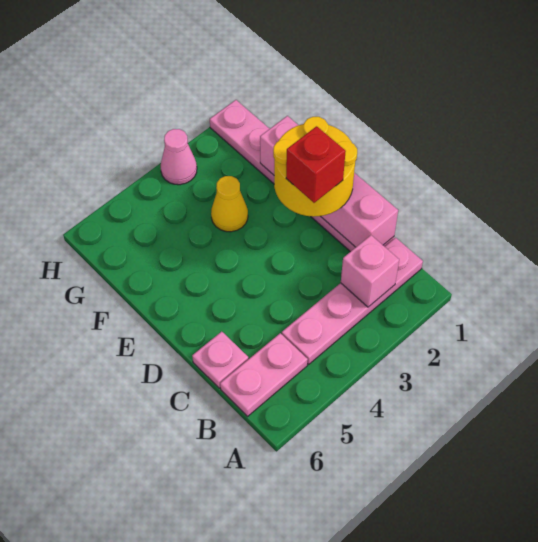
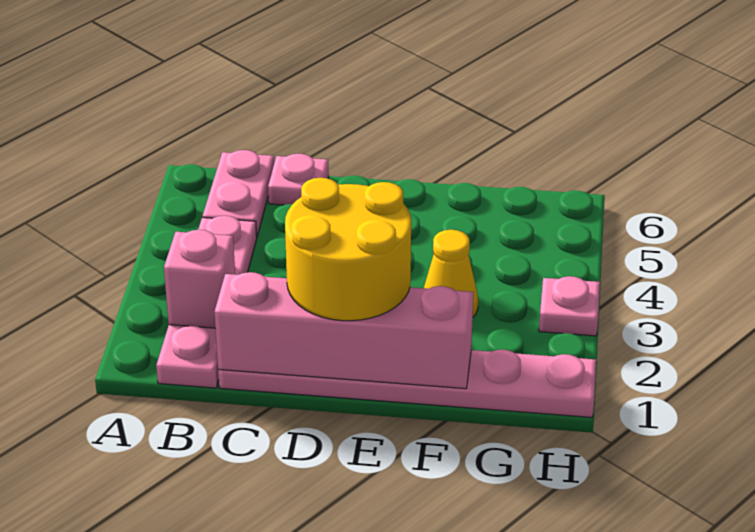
red brick D2 level 4 -> none
pink cone H3 level 1 -> pink plate H3 level 1

